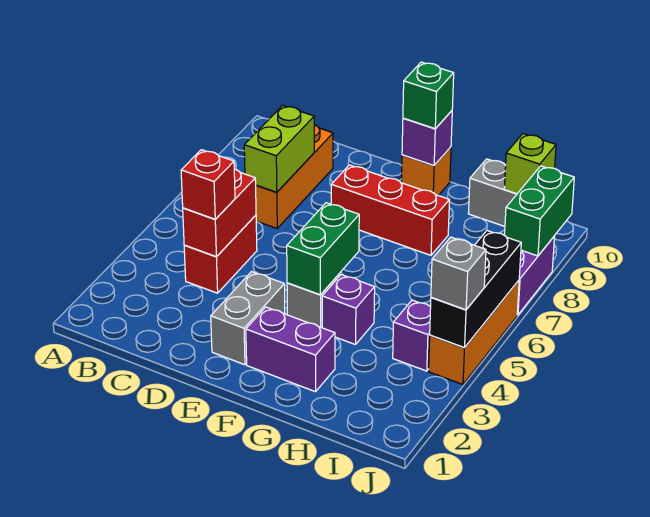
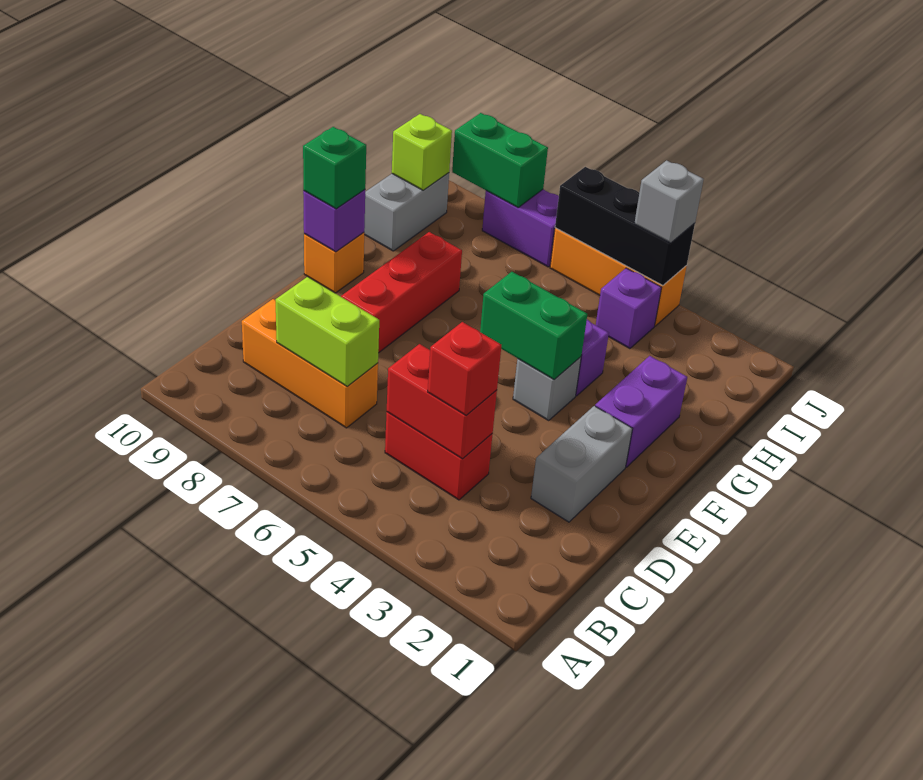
grey brick E2:E3 level 1 -> grey brick D2:E2 level 1

